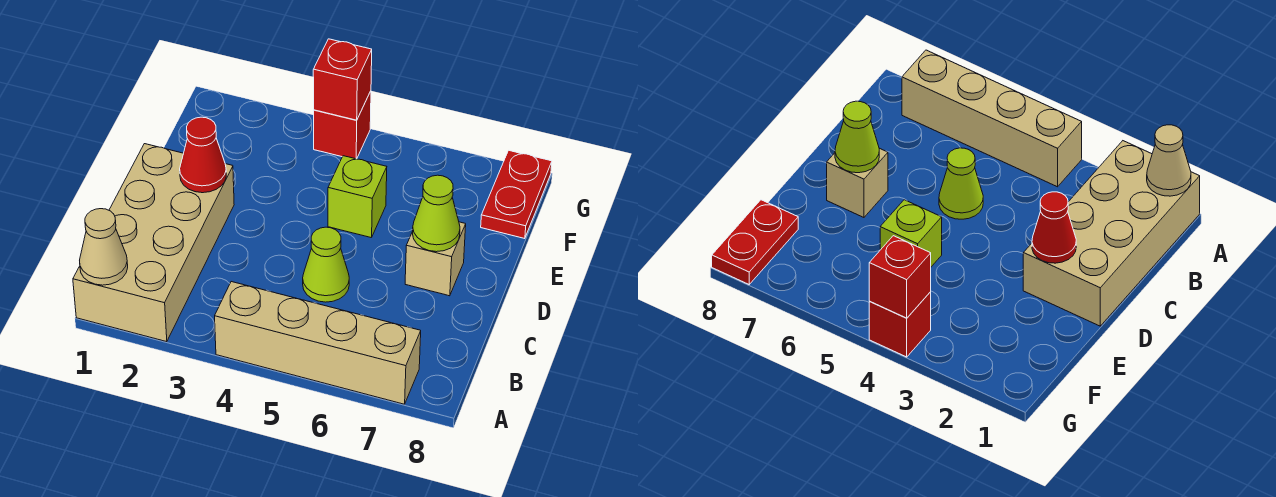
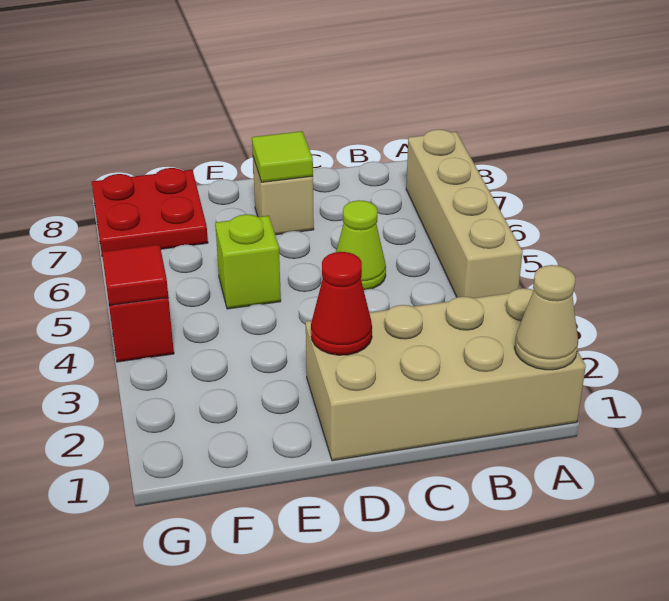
lime cone D7 level 2 -> lime tile D7 level 2
red plate F8:G8 level 1 -> red plate F7:G8 level 1
red brick G4 level 2 -> red tile G4 level 2

